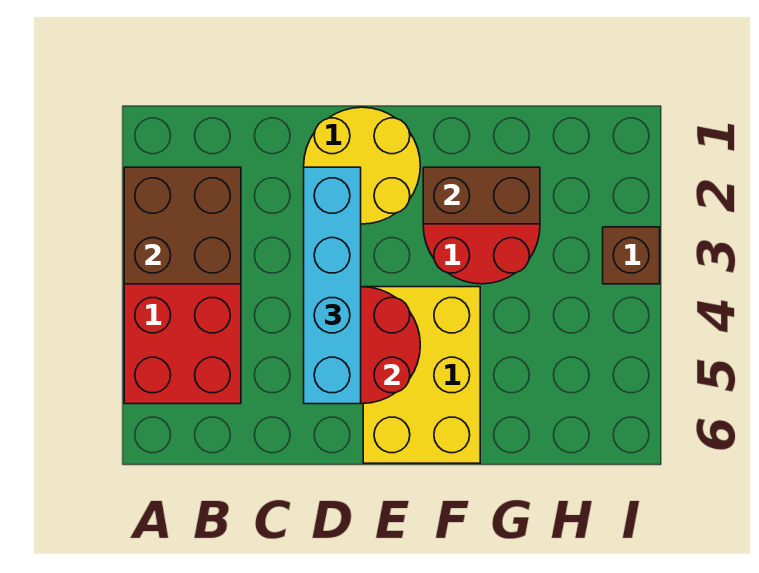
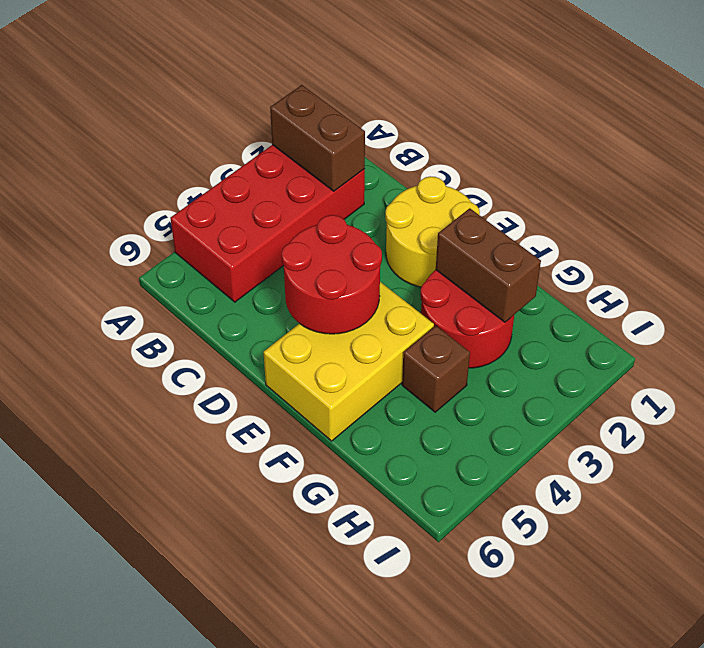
brown brick A2:B3 level 2 -> brown brick A2:B2 level 2
cyan brick D2:D5 level 3 -> none
brown brick I3 level 1 -> brown brick G4 level 1

